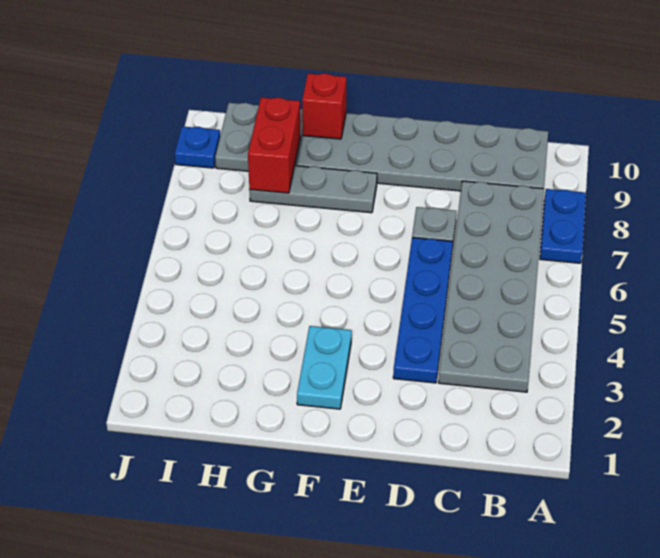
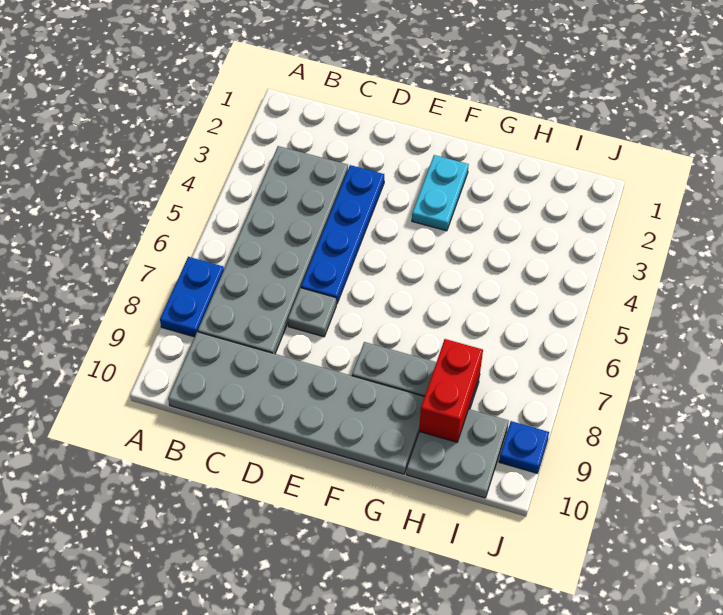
red brick G10 level 2 -> none

